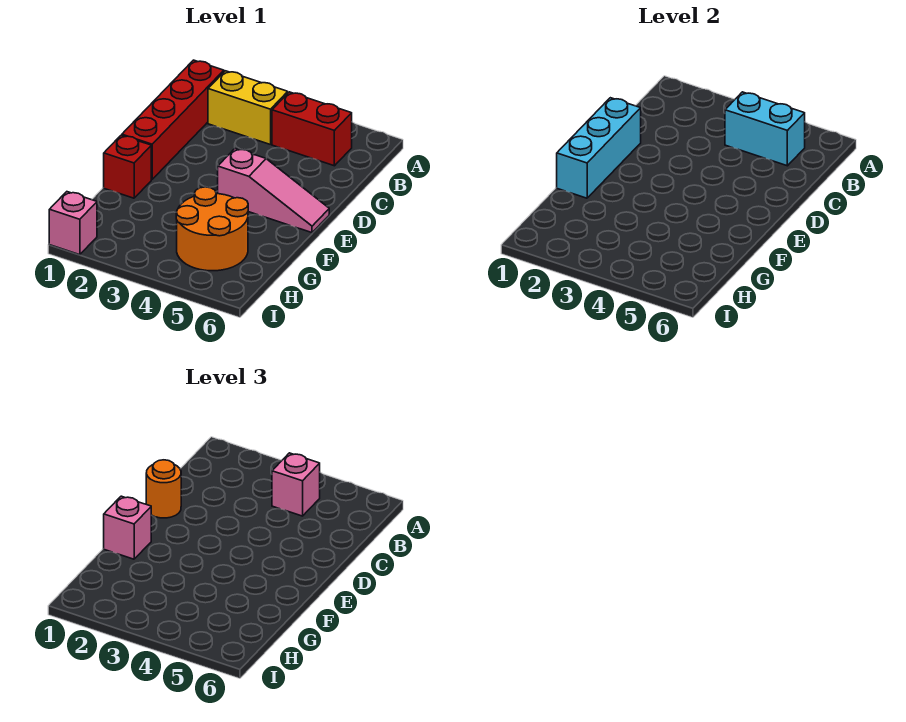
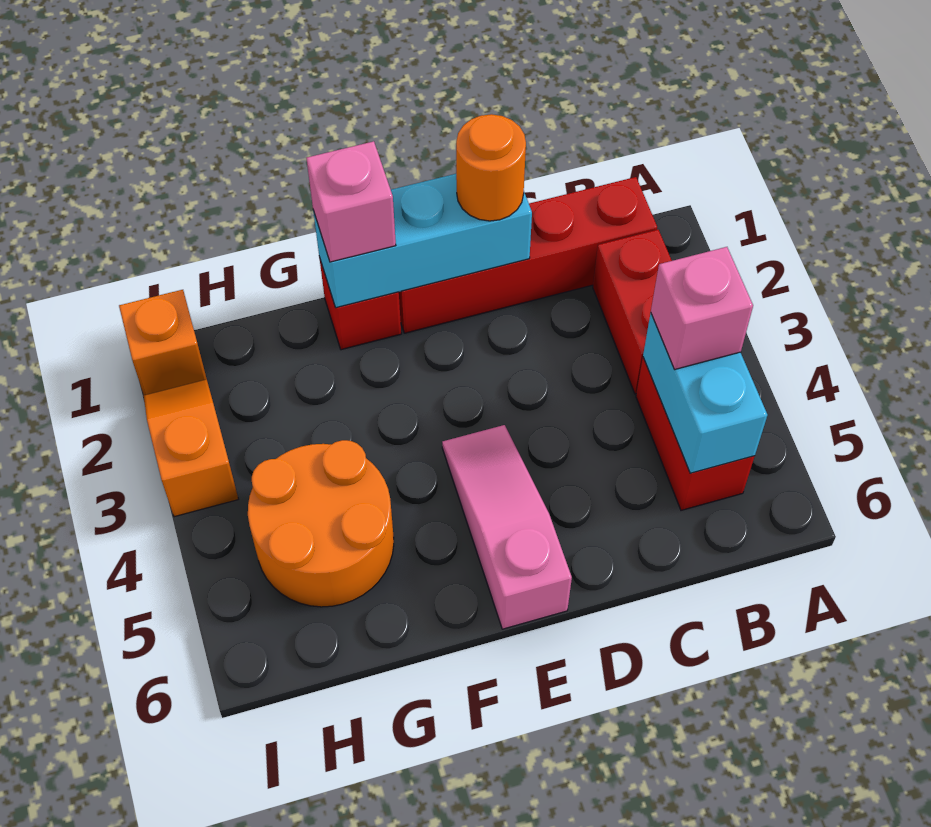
yellow brick B2:B3 level 1 -> red brick B2:B3 level 1
pink slope E4:E6 level 1 top 4 -> pink slope E4:E6 level 1 top 6
pink brick I1 level 1 -> orange brick I1 level 1
none -> orange slope I2:I3 level 1 top 3

